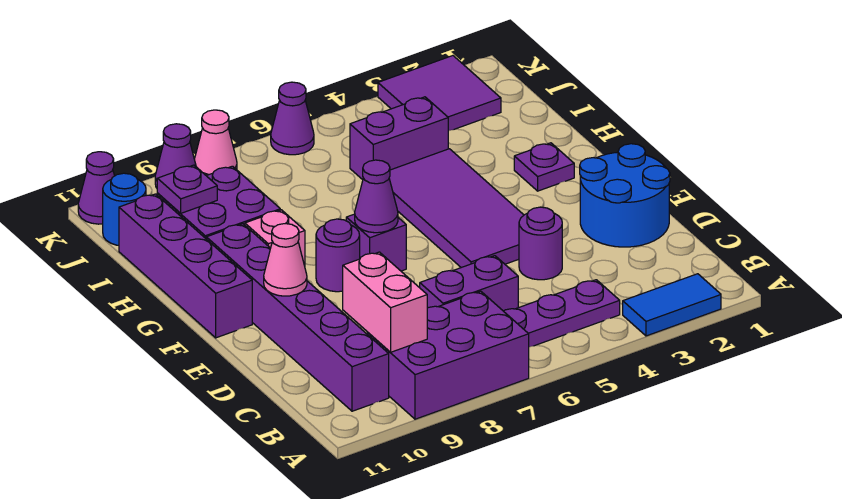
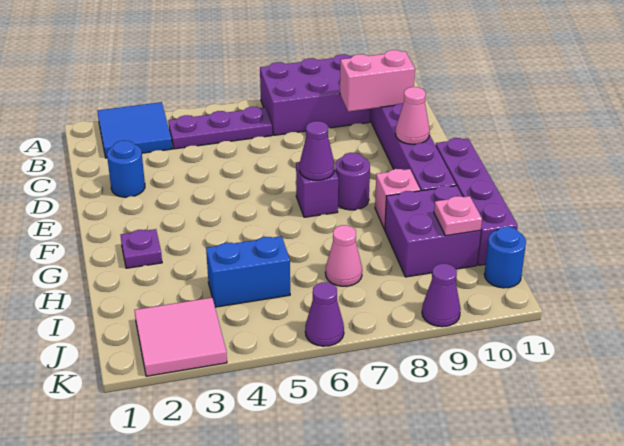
blue tile A2:A3 level 1 -> blue tile A2:B3 level 1
pink brick B9:C9 level 2 -> pink brick C9:C10 level 2
purple brick C6:C7 level 1 -> none
blue round brick D1:E2 level 1 -> blue round brick D2 level 1
purple round brick D4 level 1 -> none
purple tile E4:H5 level 1 -> none
purple brick I4:I5 level 1 -> blue brick I4:I5 level 1
purple plate I10 level 2 -> pink plate I10 level 2
purple tile J2:K3 level 1 -> pink tile J2:K3 level 1
pink cone K8 level 1 -> pink cone I7 level 1
purple cone K11 level 1 -> none

